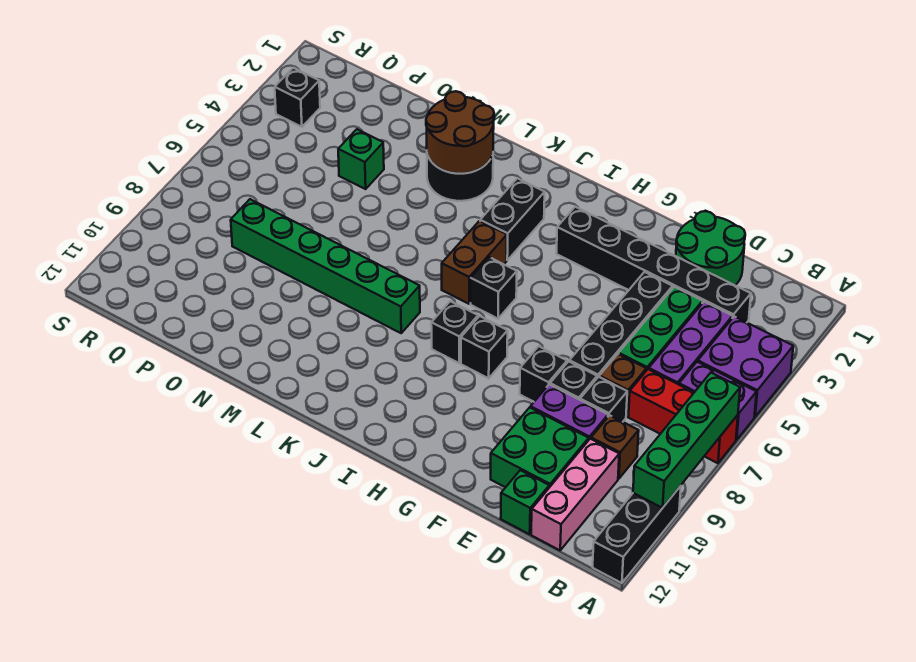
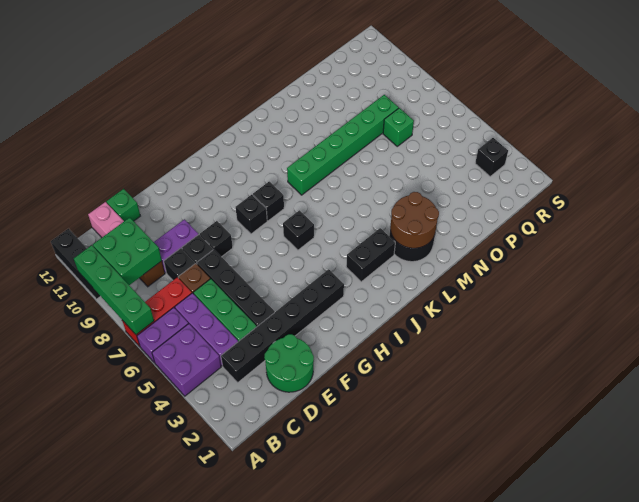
green brick D10:E11 level 1 -> green brick B9:C10 level 2
black brick J3:J4 level 1 -> black brick J3:K3 level 1
brown brick J5:J6 level 1 -> none
green brick O4 level 1 -> green brick P7 level 1

